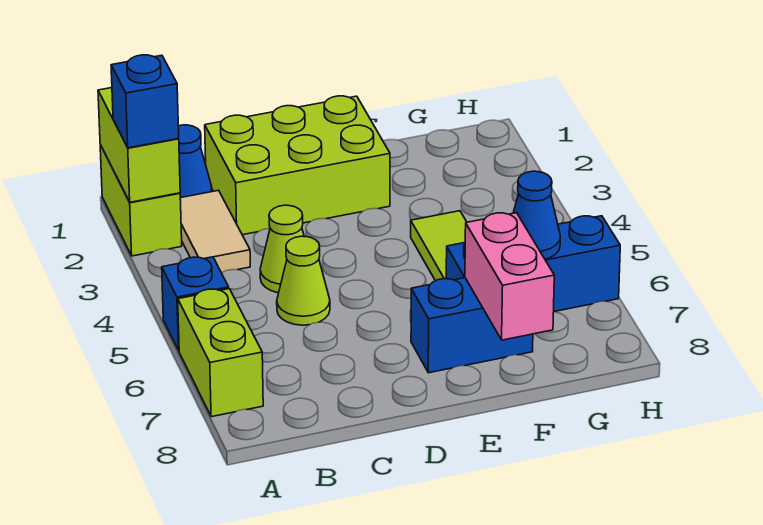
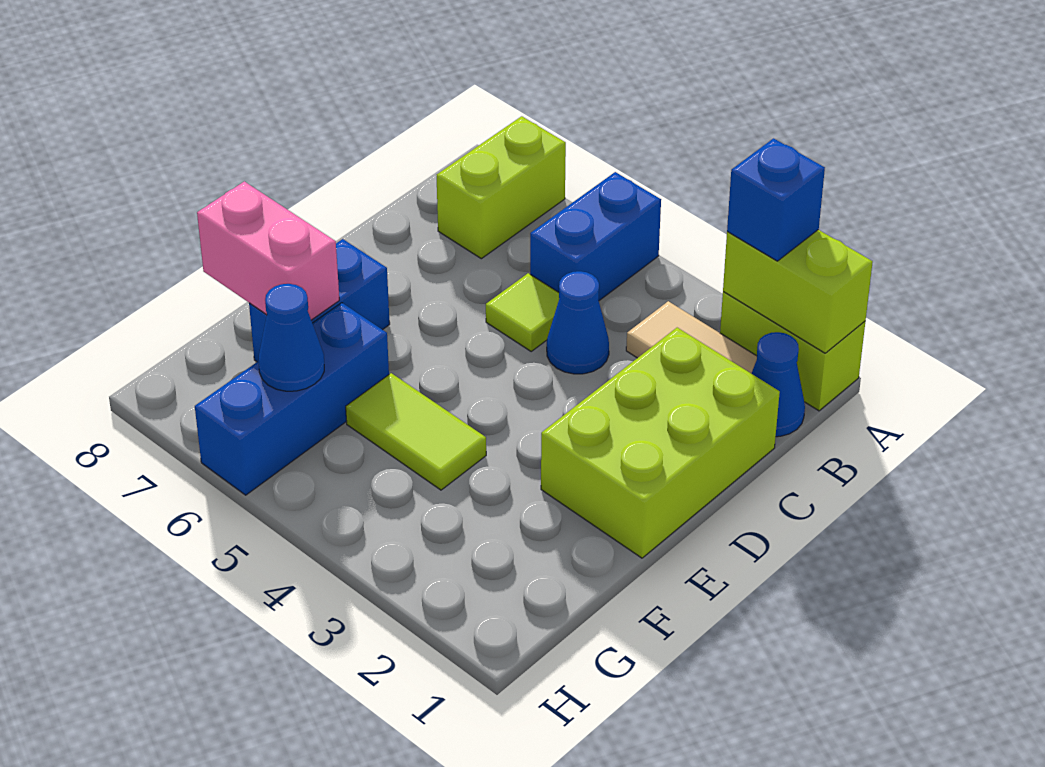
blue brick A5 level 1 -> blue brick A5:B5 level 1
lime brick A6:A7 level 1 -> lime brick A7:B7 level 1
lime cone C4 level 1 -> blue cone C4 level 1
lime cone C5 level 1 -> lime tile C5 level 1

